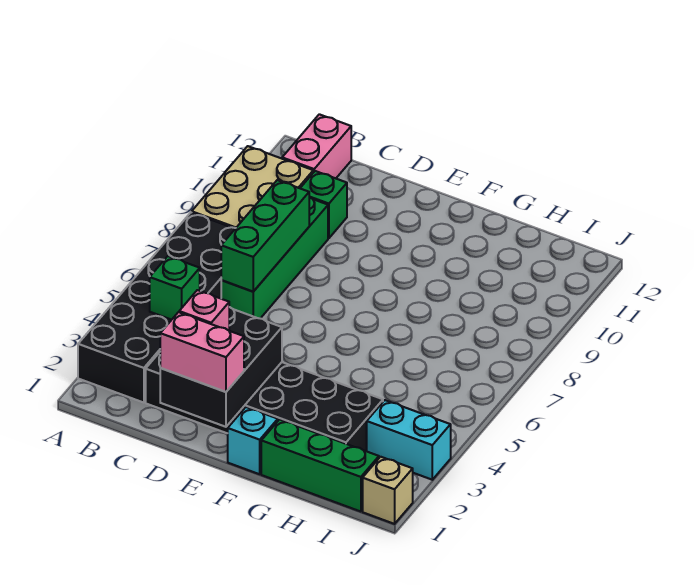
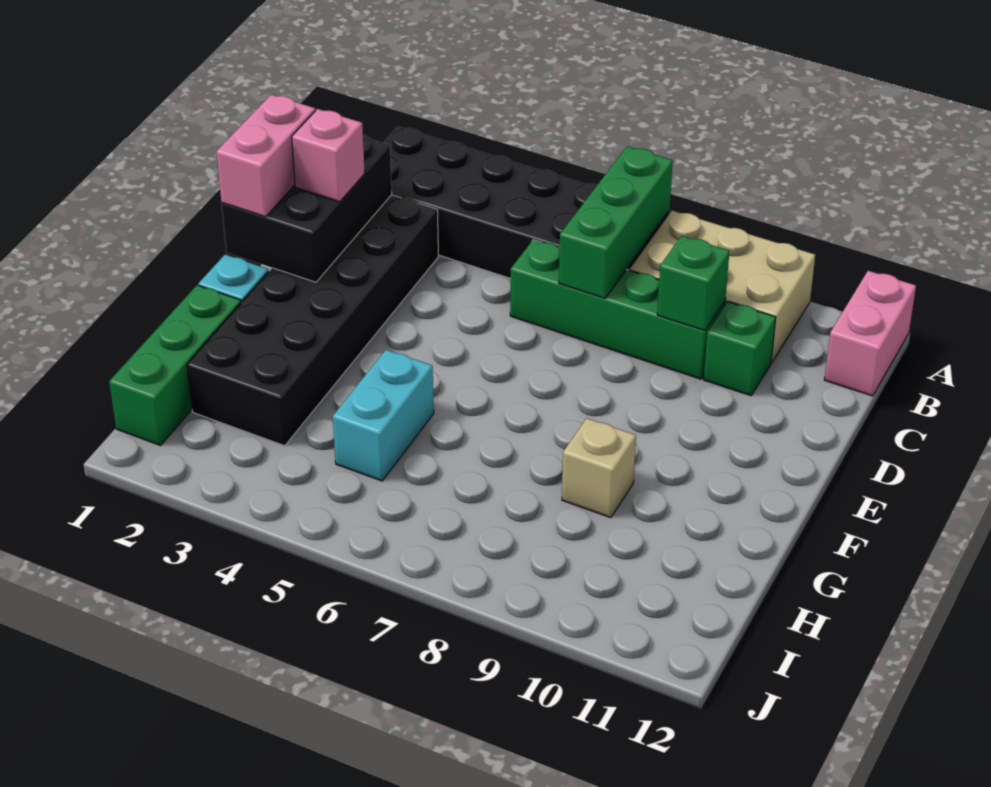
green brick B4 level 2 -> green brick C9 level 2
pink brick B11:B12 level 1 -> pink brick A12:B12 level 1
green brick C6:C8 level 2 -> green brick A7:C7 level 2
black brick D1:E3 level 2 -> black brick C1:E2 level 2
cyan brick I3:J3 level 1 -> cyan brick G5:H5 level 1
tan brick J1 level 1 -> tan brick G9 level 1

